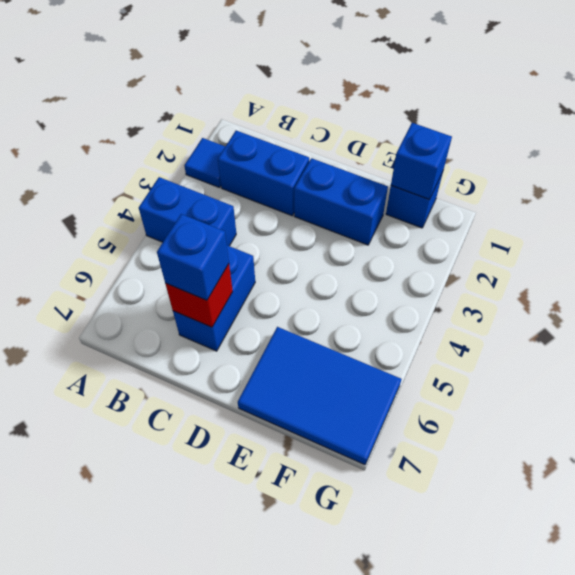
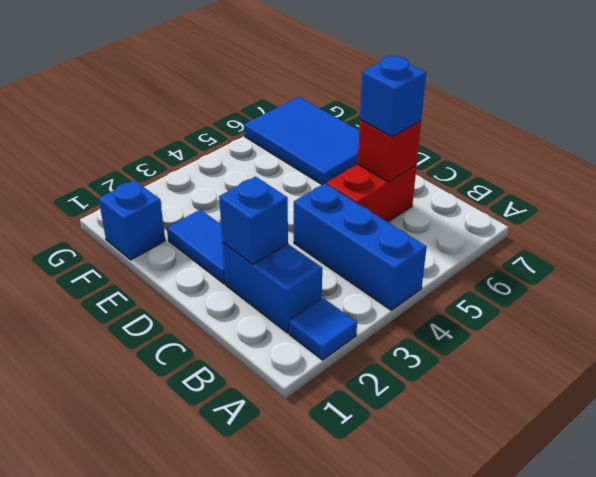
blue brick A4:B4 level 1 -> blue brick A4:C4 level 1
blue brick C5:C6 level 1 -> red brick C5:C6 level 1
blue brick D2:E2 level 1 -> blue tile D2:E2 level 1
blue brick F1 level 2 -> blue brick C2 level 2

